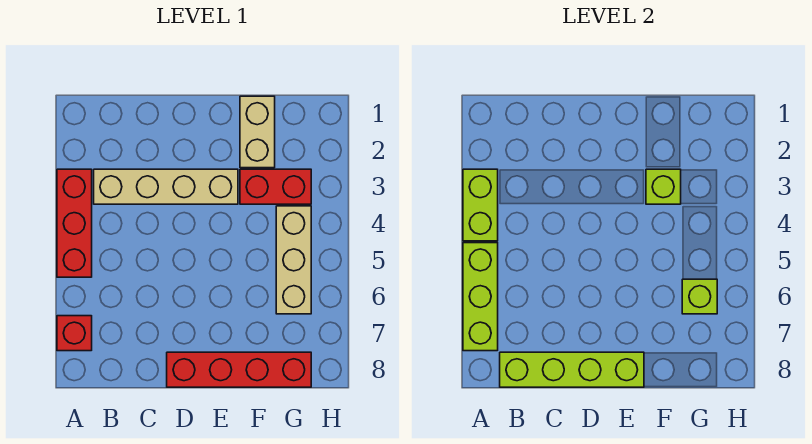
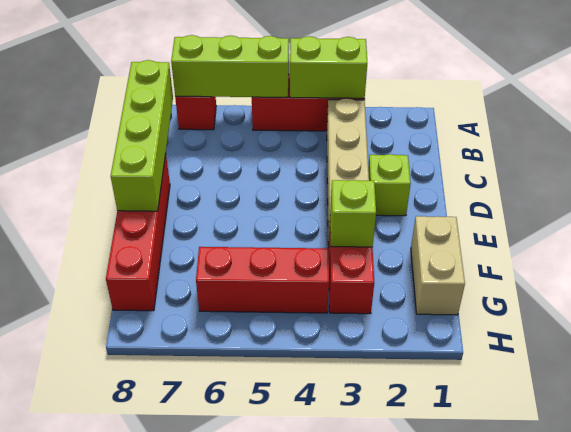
tan brick F1:F2 level 1 -> tan brick F1:G1 level 1
tan brick G4:G6 level 1 -> red brick G4:G6 level 1
lime brick G6 level 2 -> lime brick D2 level 1

